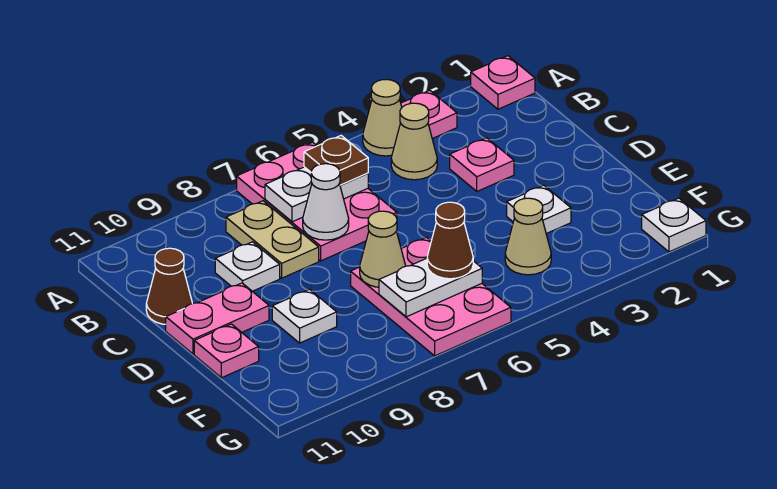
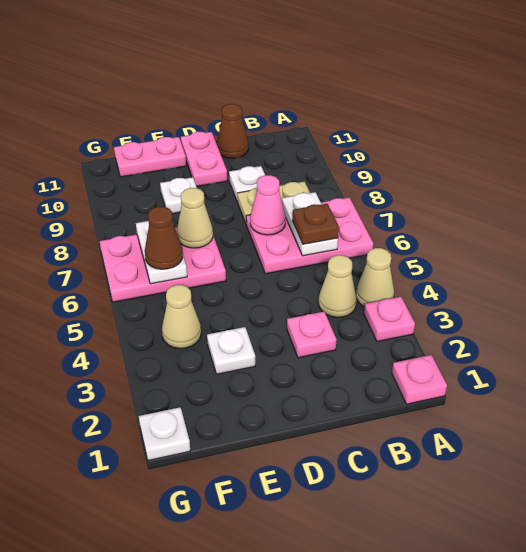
white cone C7 level 2 -> pink cone C7 level 2
pink plate E11 level 1 -> pink plate E11:F11 level 1

